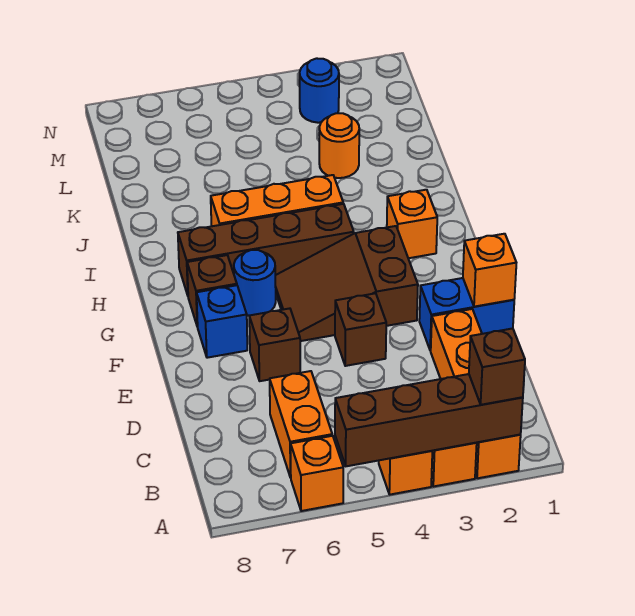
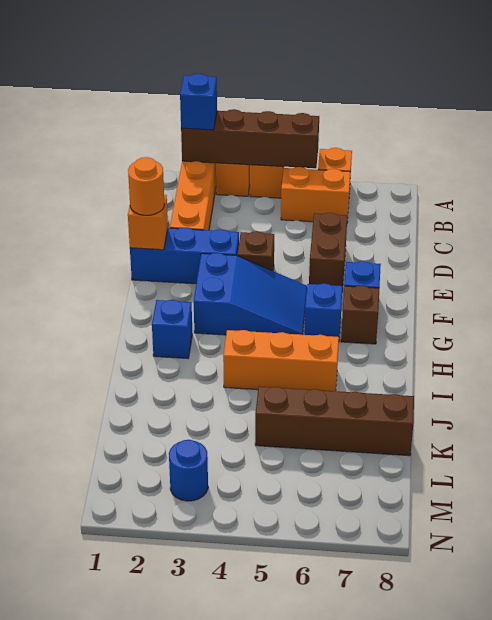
brown brick A2 level 3 -> blue brick A2 level 3
orange brick B6:C6 level 1 -> orange brick B5:B6 level 1
blue brick E1:E2 level 1 -> blue brick E1:E3 level 1
brown brick E6 level 1 -> brown brick D6:E6 level 1
brown slope F3:G5 level 1 top 3 -> blue slope F3:G5 level 1 top 3
blue round brick G6 level 1 -> blue brick G6 level 1
orange brick H2 level 1 -> blue brick H2 level 1
brown brick H4:H7 level 1 -> brown brick K5:K8 level 1
orange round brick K3 level 1 -> orange round brick E1 level 3

